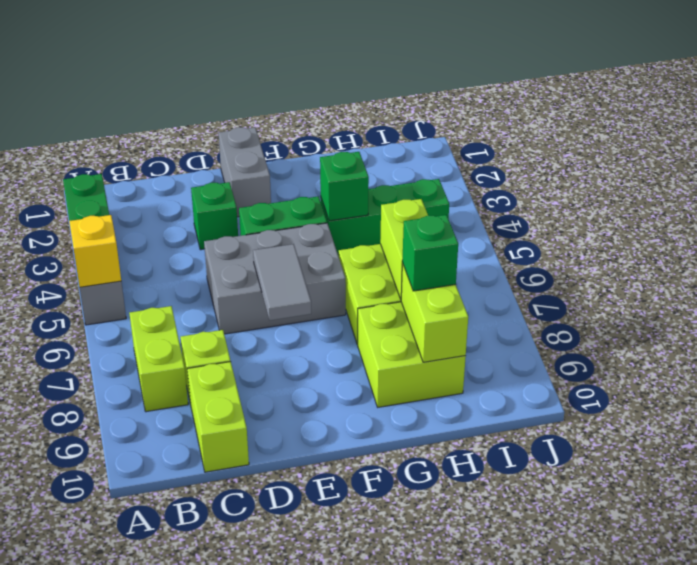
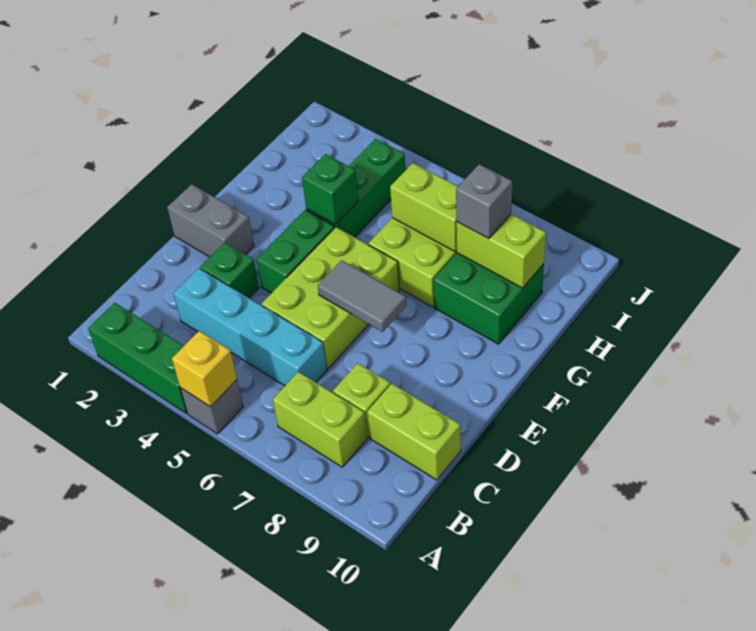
none -> cyan brick C3:C6 level 1
grey brick D5:F6 level 1 -> lime brick D5:F6 level 1
lime brick G8:H9 level 1 -> green brick G8:H9 level 1
green brick H8 level 3 -> grey brick H8 level 3

